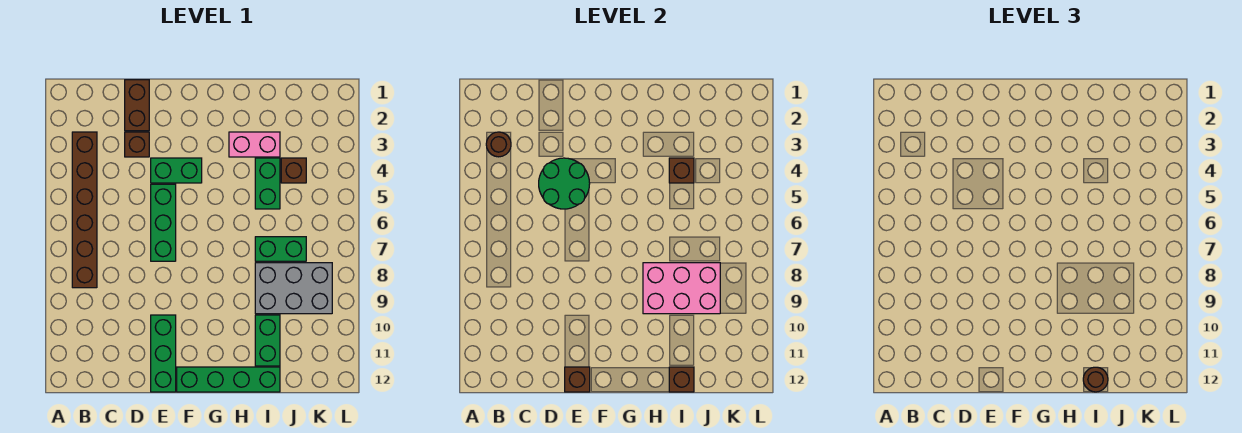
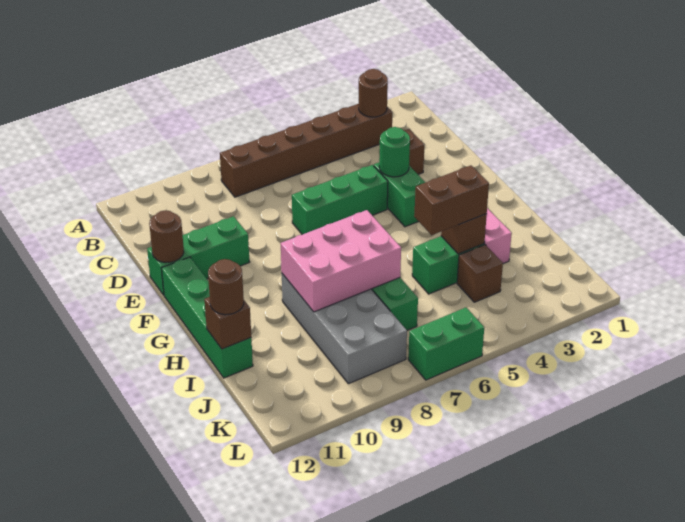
brown brick D1:D2 level 1 -> brown brick I4:I5 level 3
green round brick D4:E5 level 2 -> green round brick E4 level 2
brown brick E12 level 2 -> brown round brick E12 level 2
pink brick H8:J9 level 2 -> pink brick H7:I9 level 2
grey brick I8:K9 level 1 -> grey brick H8:K9 level 1
green brick I10:I11 level 1 -> green brick L6:L7 level 1

